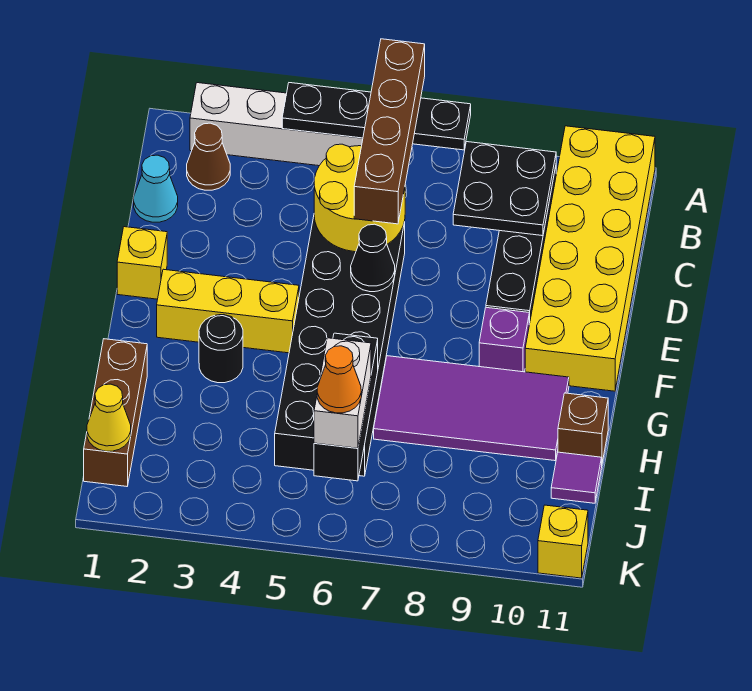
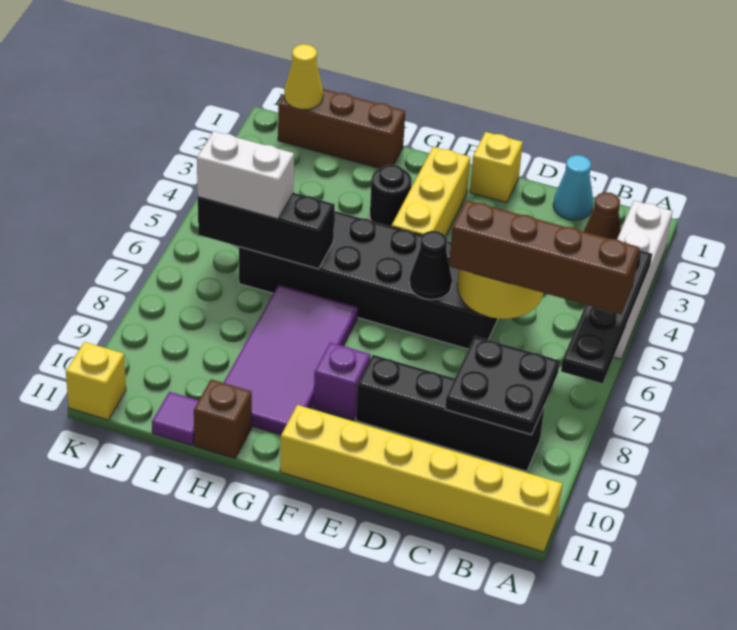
yellow brick A10:F11 level 1 -> yellow brick A11:F11 level 1
orange cone J6 level 4 -> none

